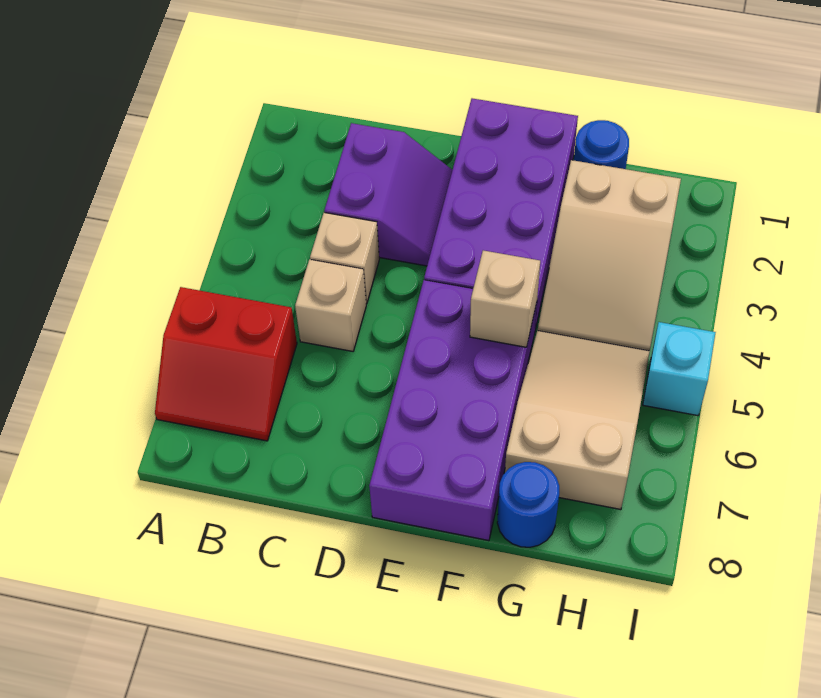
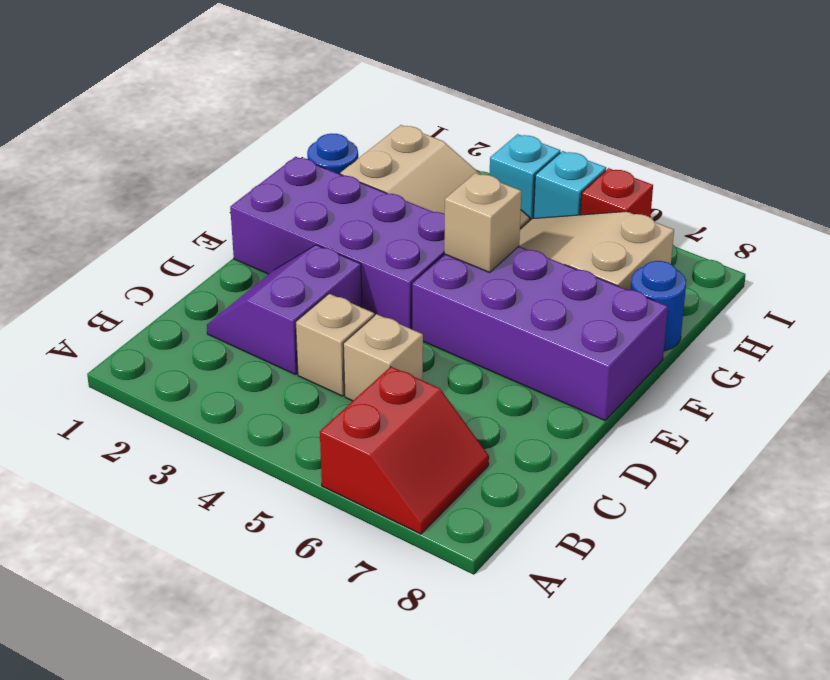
purple slope C2:D3 level 1 top C -> purple slope C2:D3 level 1 top 3
none -> cyan brick I4 level 1
none -> red brick I6 level 1

